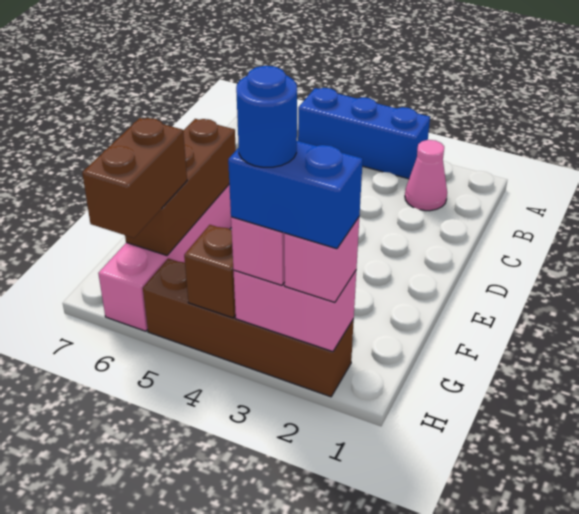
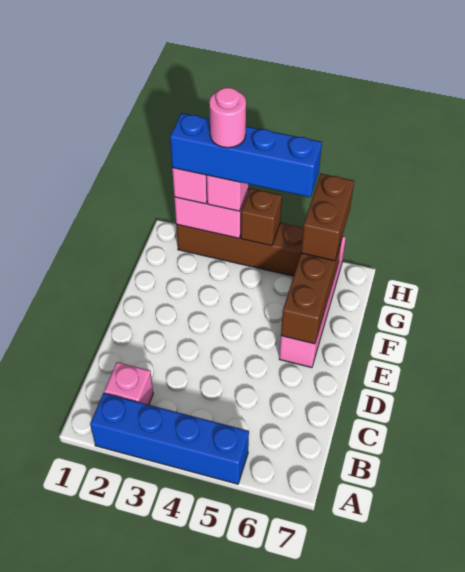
blue brick A3:A5 level 1 -> blue brick A2:A5 level 1
pink cone B2 level 1 -> pink brick B2 level 1
blue brick H2:H3 level 4 -> blue brick H2:H5 level 4
blue round brick H3 level 5 -> pink round brick H3 level 5

